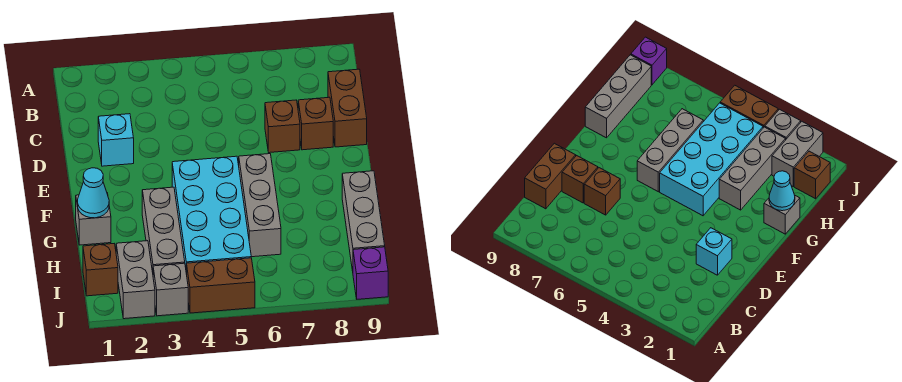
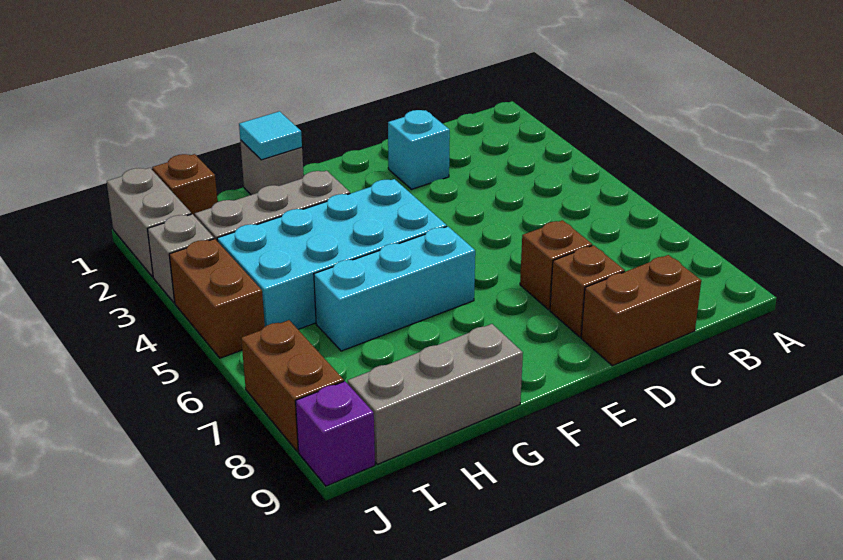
grey brick F6:H6 level 1 -> cyan brick F6:H6 level 1
cyan cone G1 level 2 -> cyan tile G1 level 2
grey brick I2:J2 level 1 -> grey brick J1:J2 level 1
none -> brown brick J7:J8 level 1

